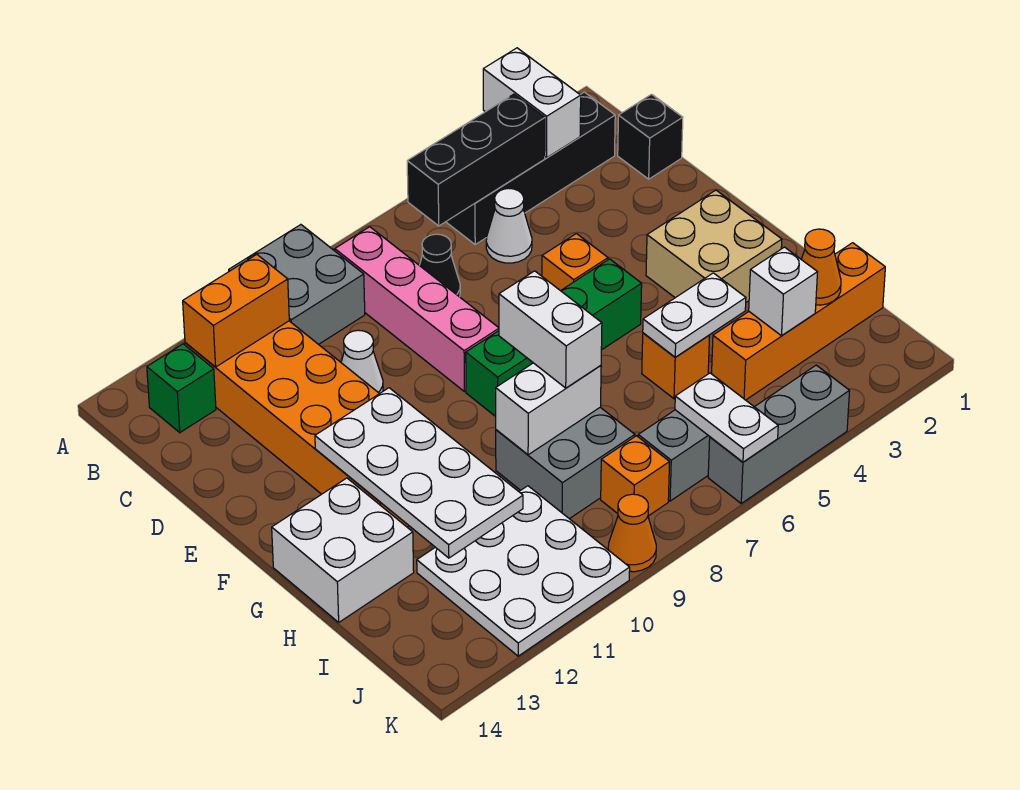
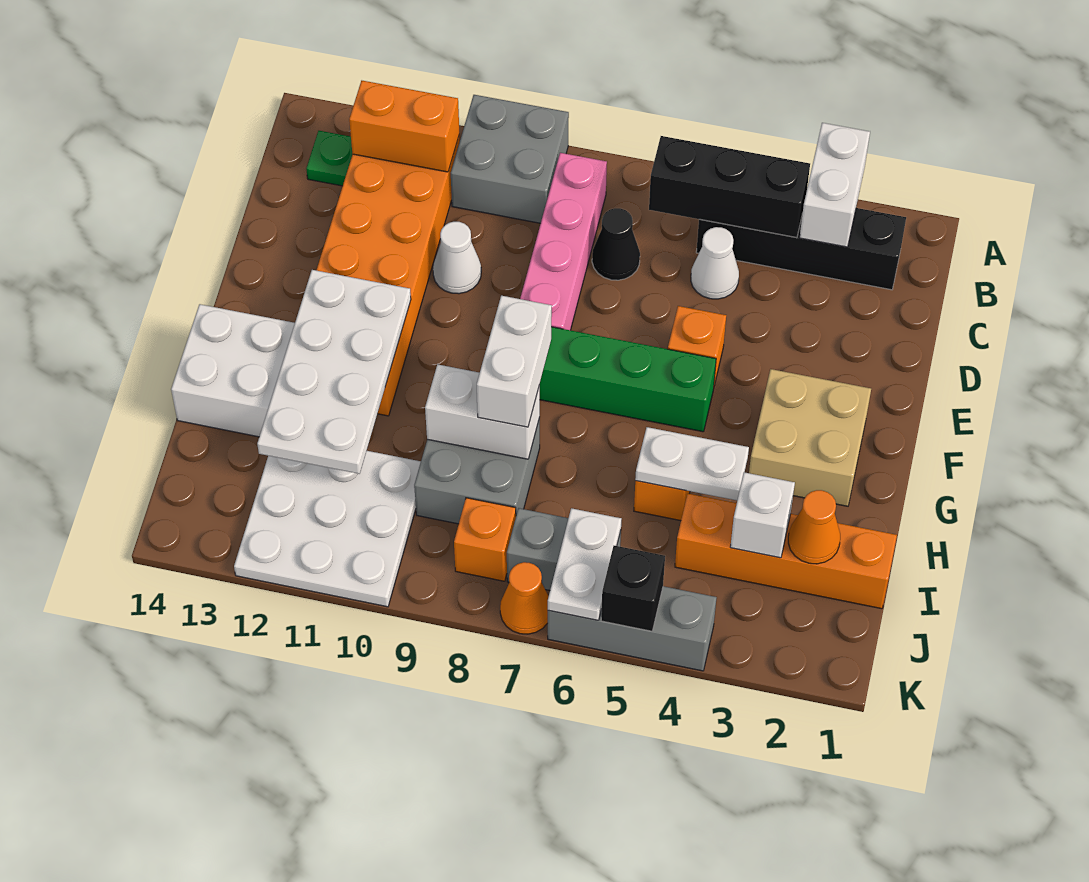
green brick B13 level 1 -> green plate B13 level 1
black brick C1 level 1 -> black brick K5 level 2
orange cone K9 level 1 -> orange cone K7 level 1

